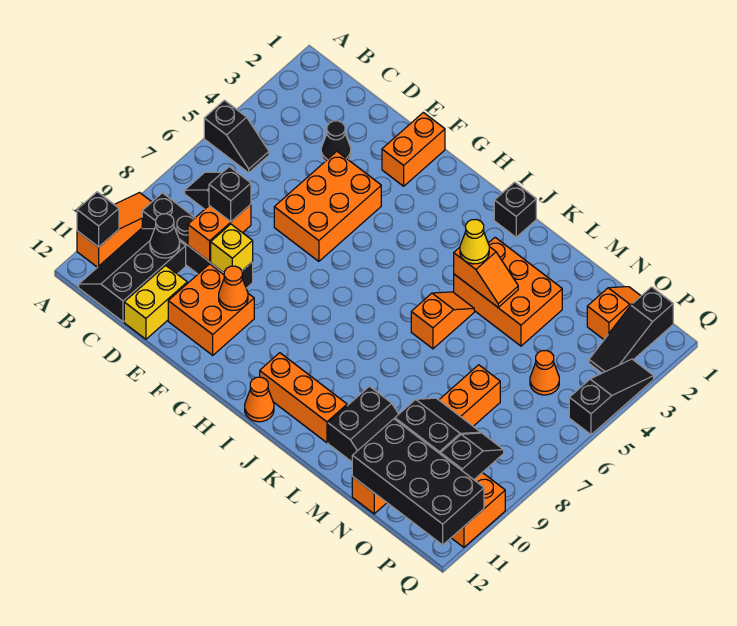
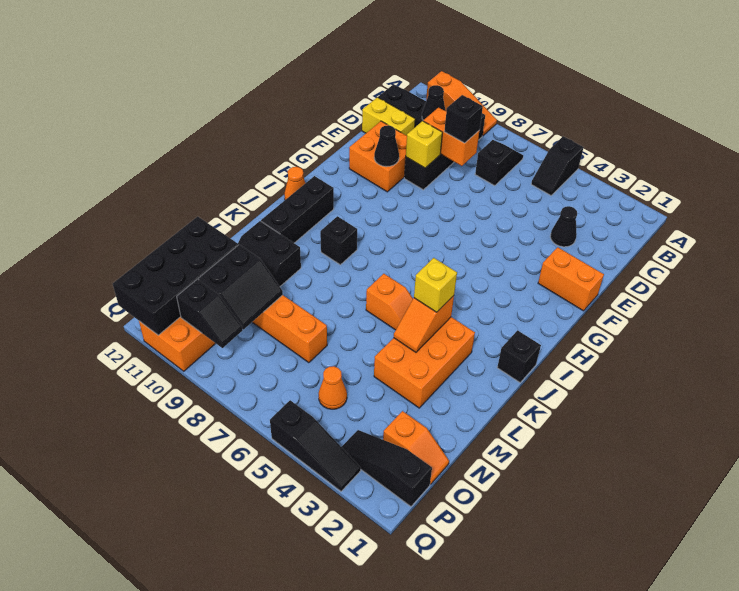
black brick A11 level 2 -> black brick J9 level 1
orange brick E4:F6 level 1 -> none
orange cone F10 level 2 -> black cone F10 level 2
orange brick I11:K11 level 1 -> black brick I11:K11 level 1
yellow cone K4 level 3 -> yellow brick K4 level 3

